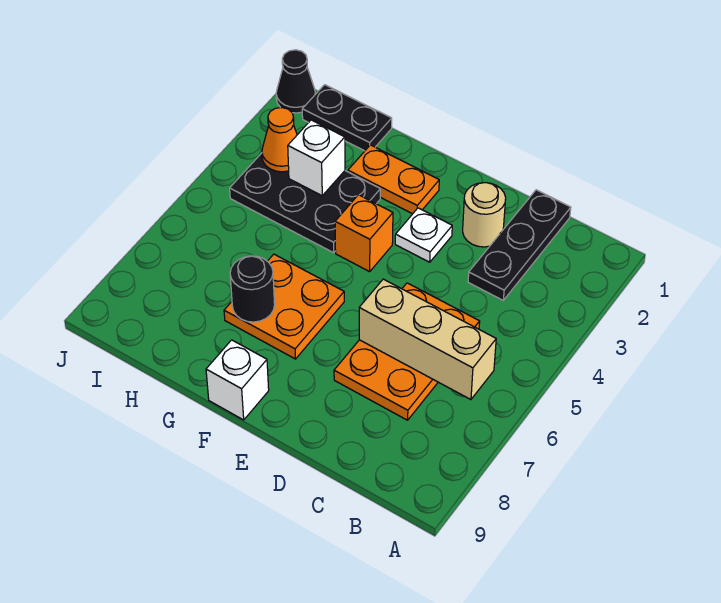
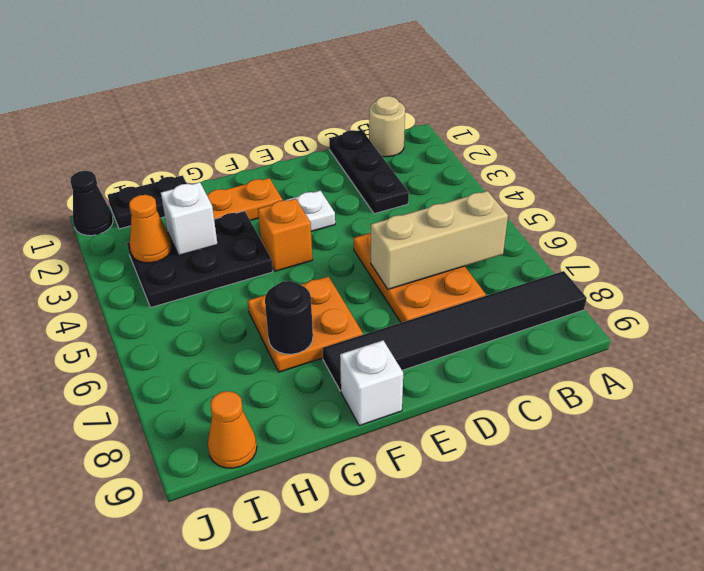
none -> black tile A8:F8 level 1
tan round brick D2 level 1 -> tan round brick B1 level 1
none -> orange cone I9 level 1

